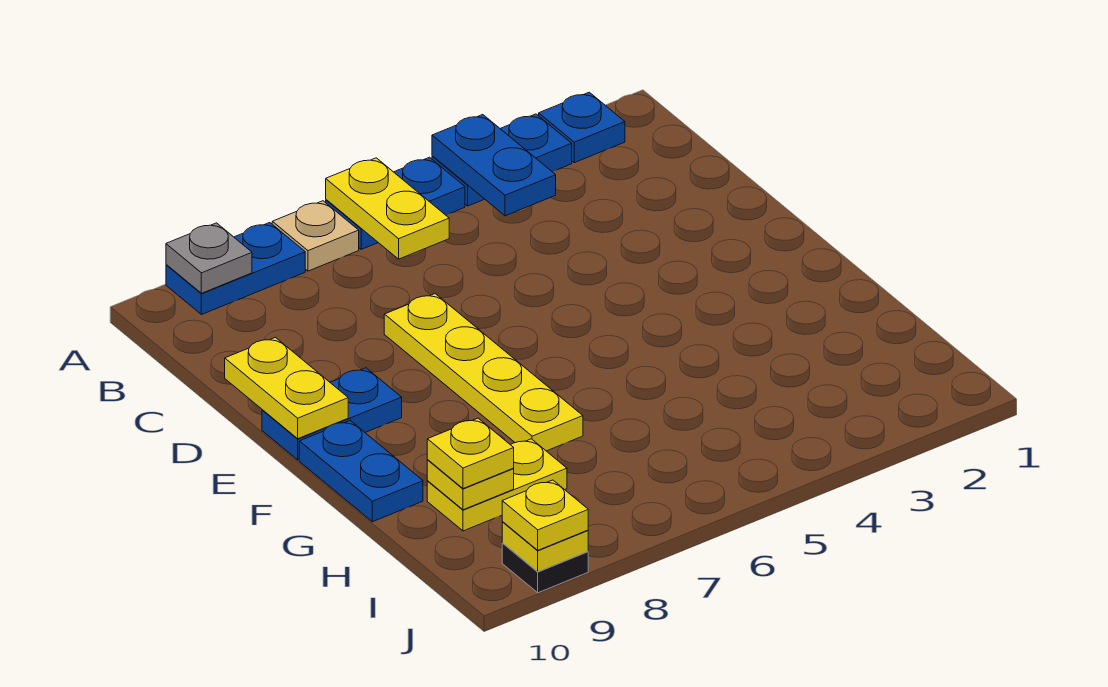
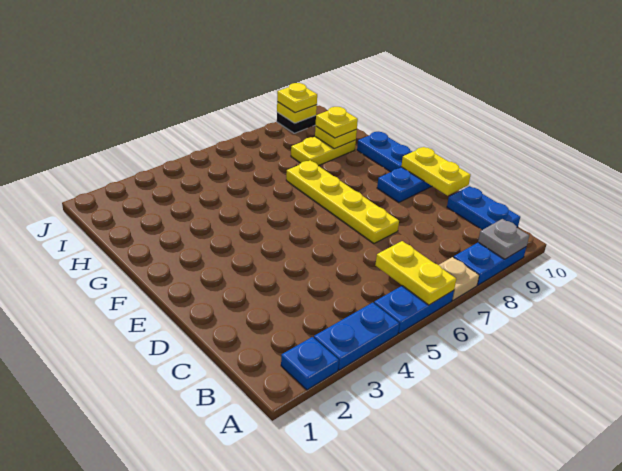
blue plate A4:B4 level 2 -> blue plate B10:C10 level 1

